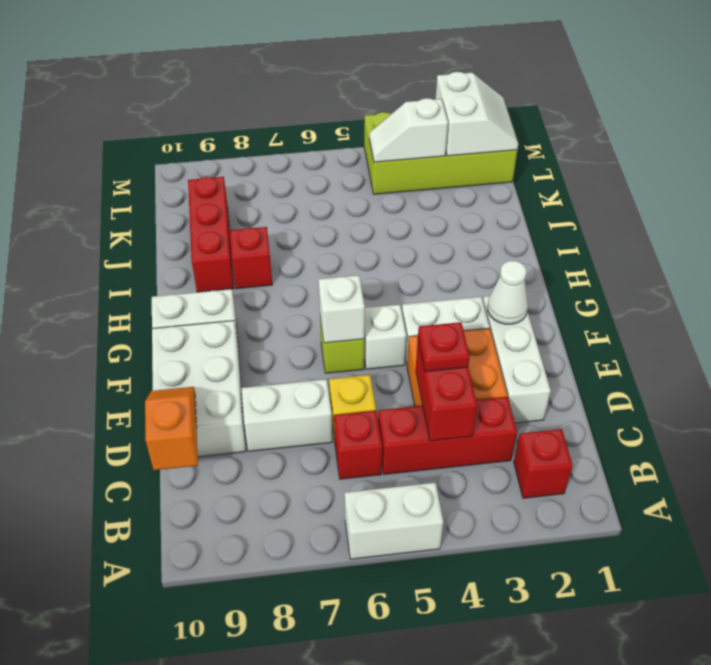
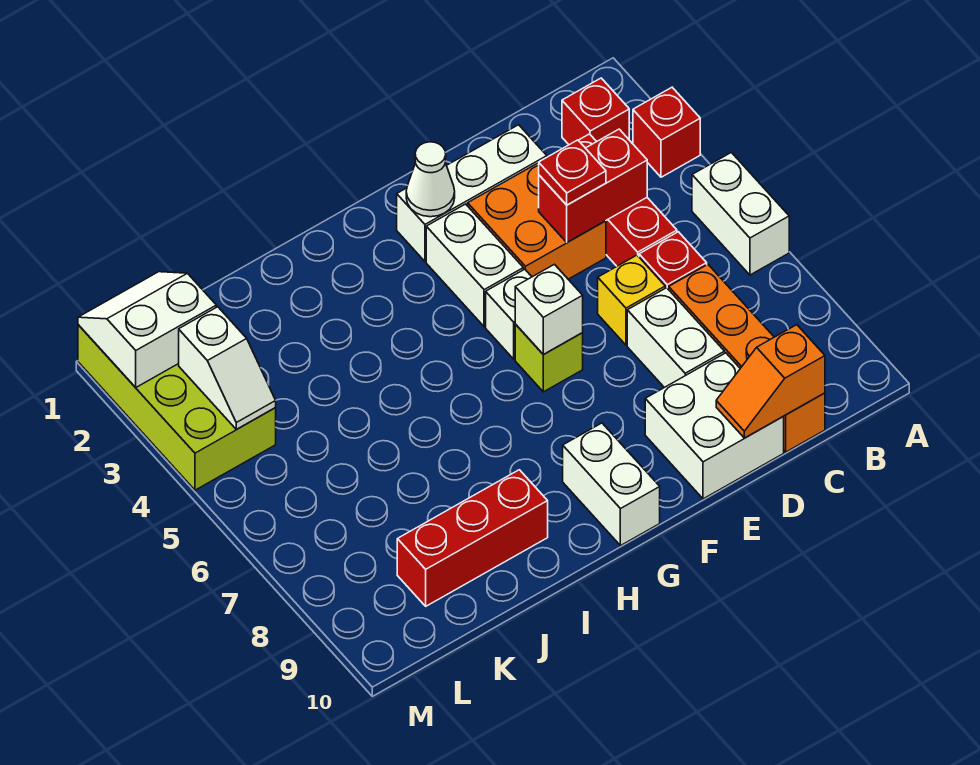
none -> orange brick C7:C10 level 1
white brick D9:F10 level 1 -> white brick D9:E10 level 1
red brick I8 level 1 -> red brick A3 level 1

